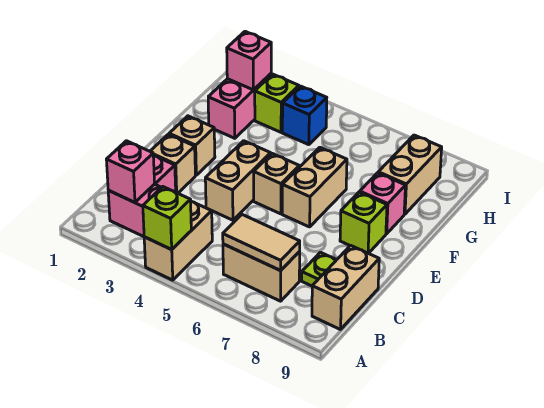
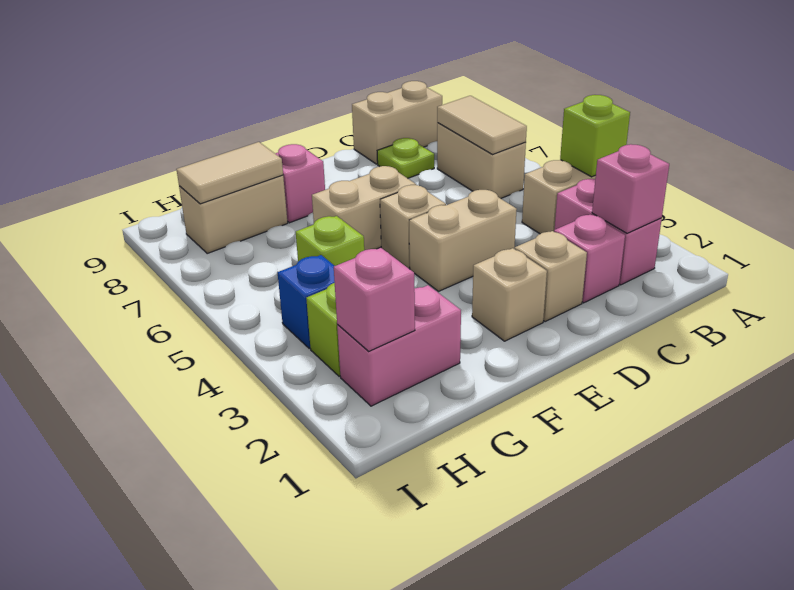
lime brick E8 level 1 -> lime brick G5 level 1
none -> tan tile G8:H8 level 2

